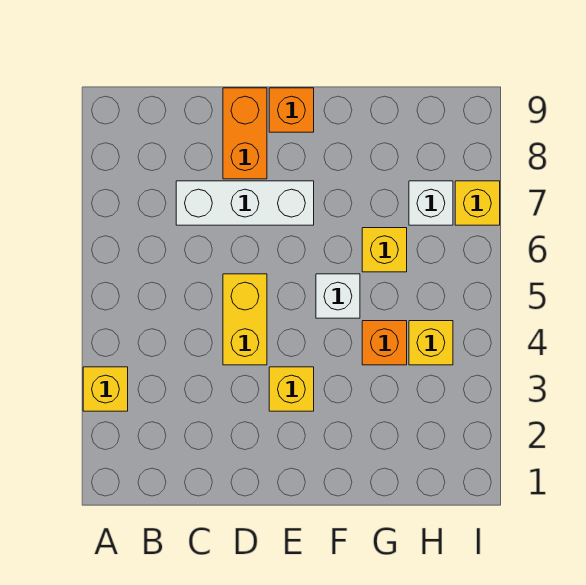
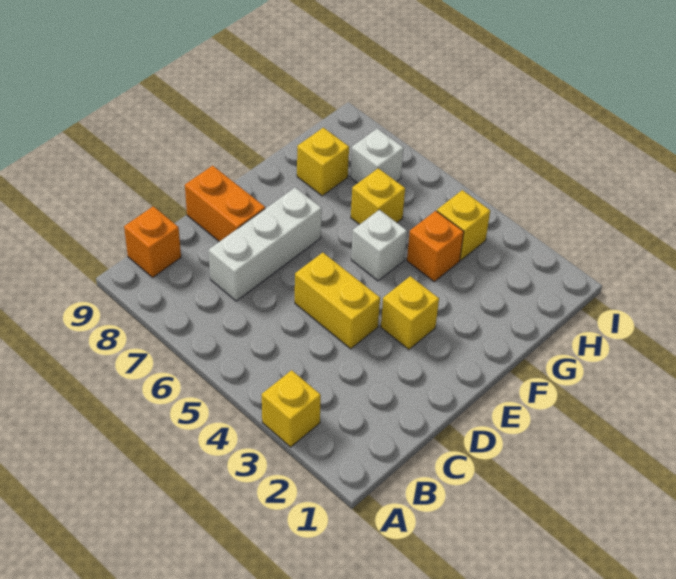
orange brick E9 level 1 -> orange brick B9 level 1
yellow brick I7 level 1 -> yellow brick G8 level 1

